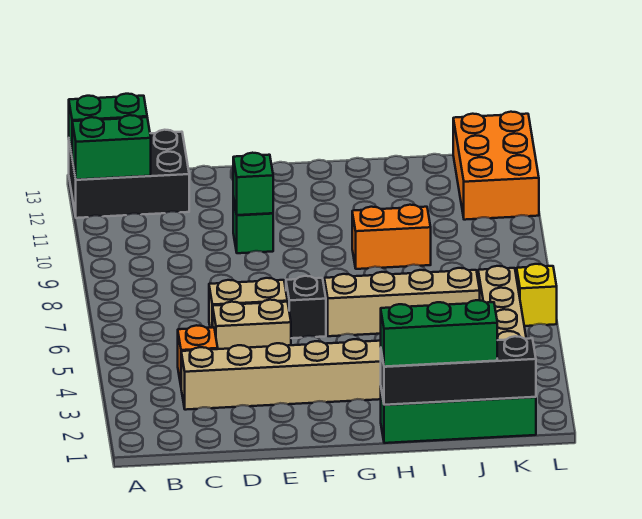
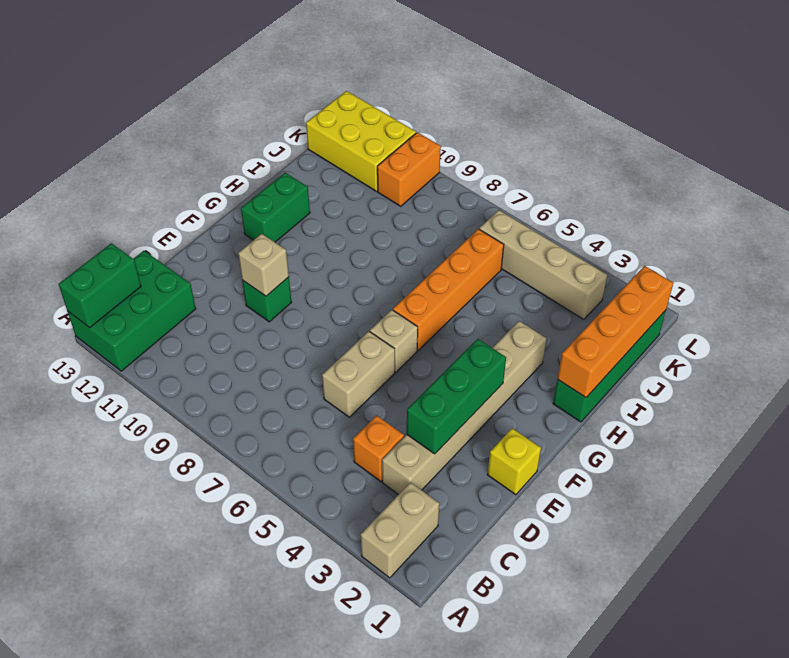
black brick A12:C13 level 1 -> green brick A12:C13 level 1
green brick A12:B12 level 2 -> green brick G12:H12 level 1
tan brick D5:E5 level 1 -> tan brick A2:B2 level 1
green brick E10 level 2 -> tan brick E10 level 2
black brick F6 level 1 -> tan brick F6 level 1
tan brick G6:J6 level 1 -> orange brick G6:J6 level 1
black brick H1:K1 level 2 -> orange brick H1:K1 level 2
green brick H1:J1 level 3 -> green brick D3:F3 level 2
orange brick H9:I9 level 1 -> orange brick K10:L10 level 1
orange brick K11:L13 level 1 -> yellow brick K11:L13 level 1
yellow brick L6 level 1 -> yellow brick E1 level 1

